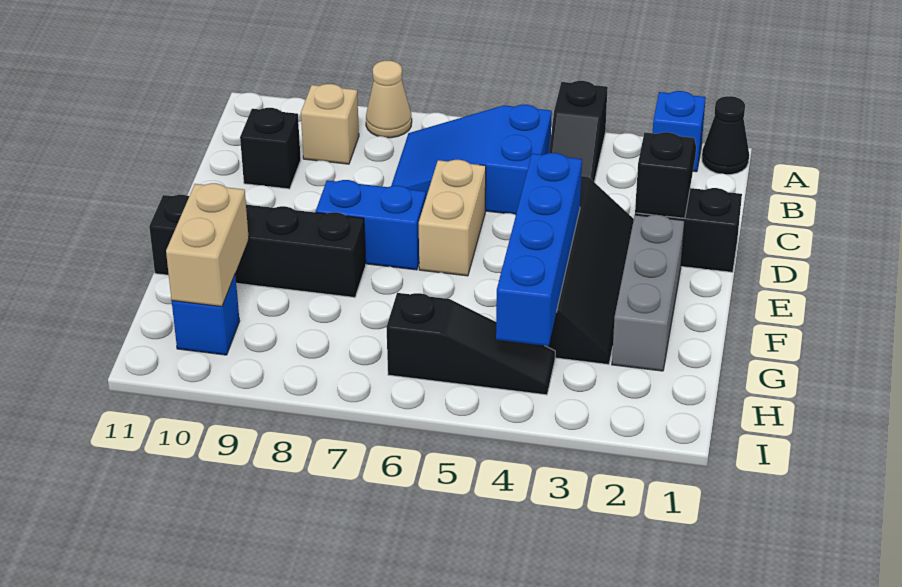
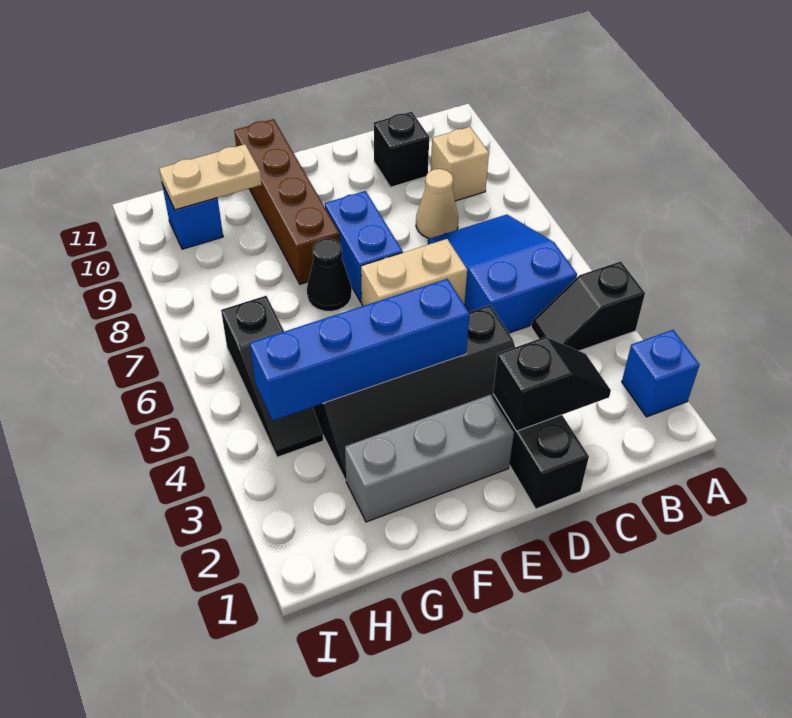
black cone A1 level 1 -> black cone F7 level 1
tan cone A8 level 1 -> tan cone C8 level 1
black brick F8:F11 level 1 -> brown brick F8:F11 level 1
tan brick G10:H10 level 2 -> tan plate G10:H10 level 2

